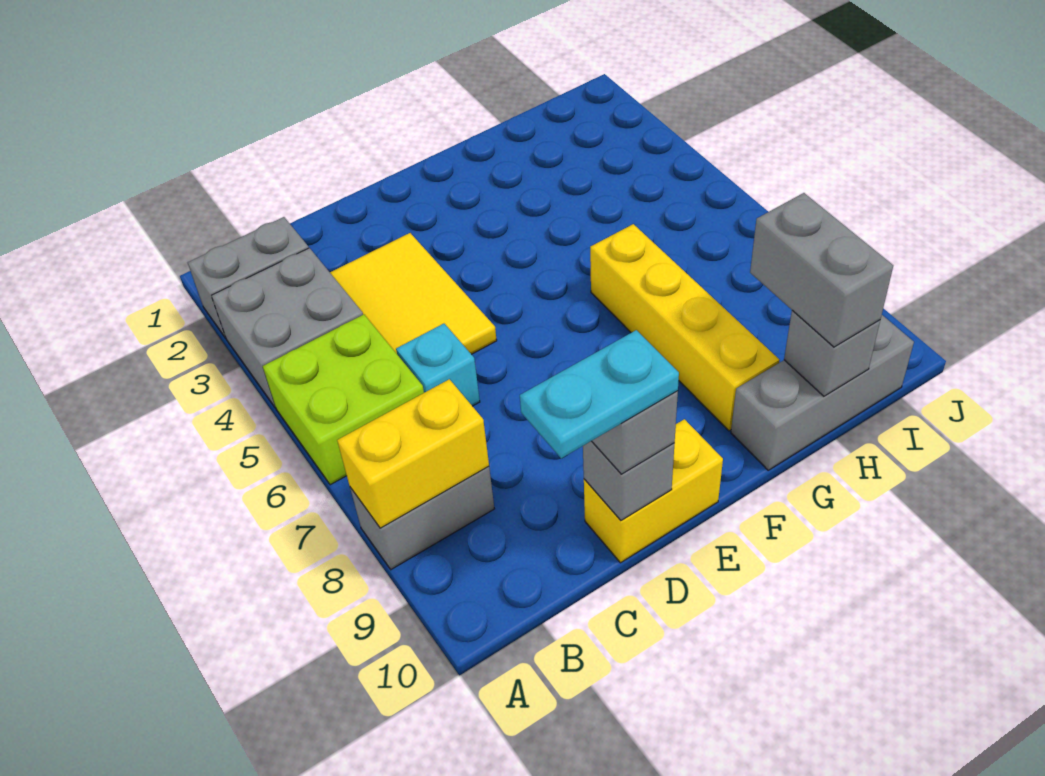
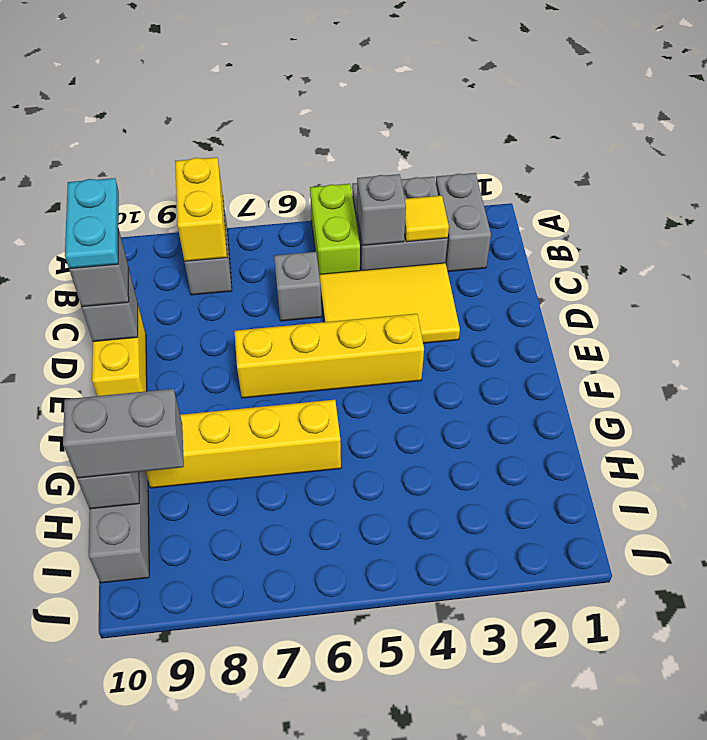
lime brick A5:B6 level 1 -> lime brick A5:B5 level 1
none -> yellow tile B3 level 2
none -> grey brick B4 level 2
cyan brick C6 level 1 -> grey brick C6 level 1
none -> yellow brick E4:E7 level 1

